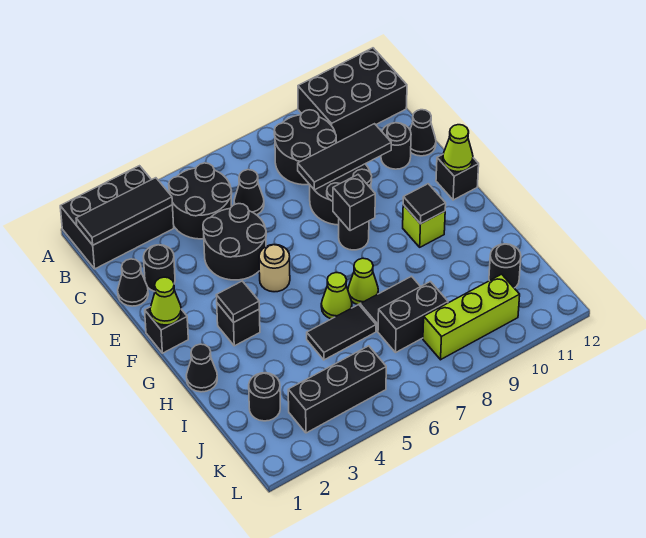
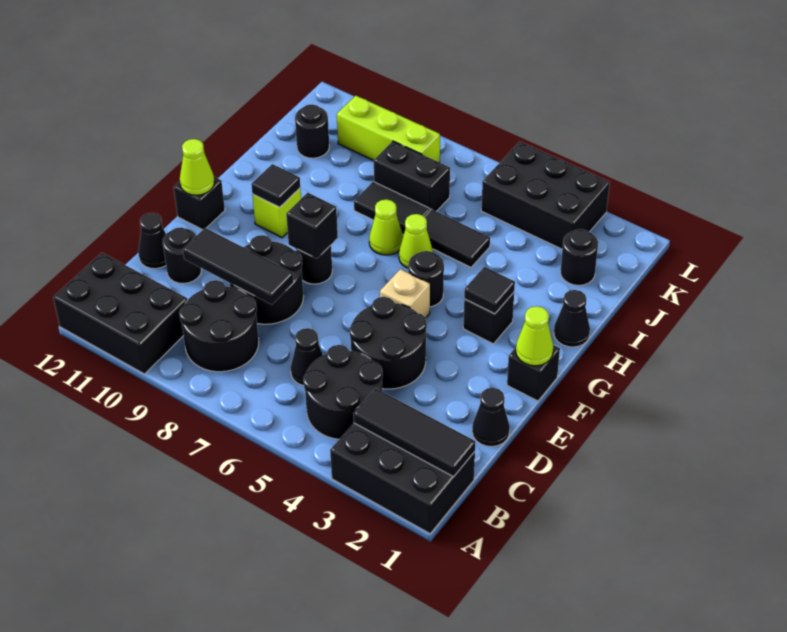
black round brick D2 level 1 -> black round brick G5 level 1
tan round brick F5 level 1 -> tan brick F5 level 1
black brick K3:K5 level 1 -> black brick K3:L5 level 1

